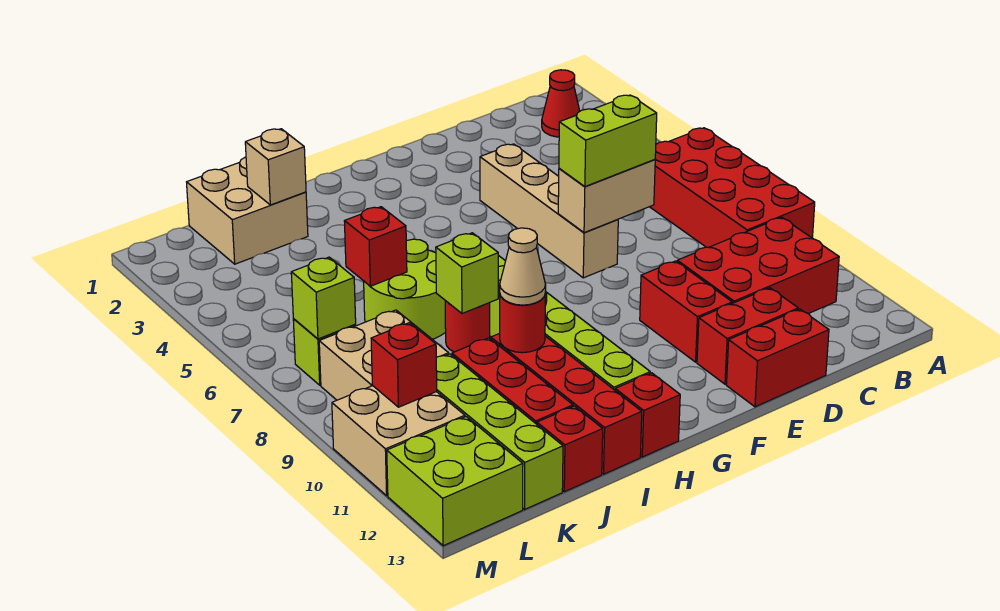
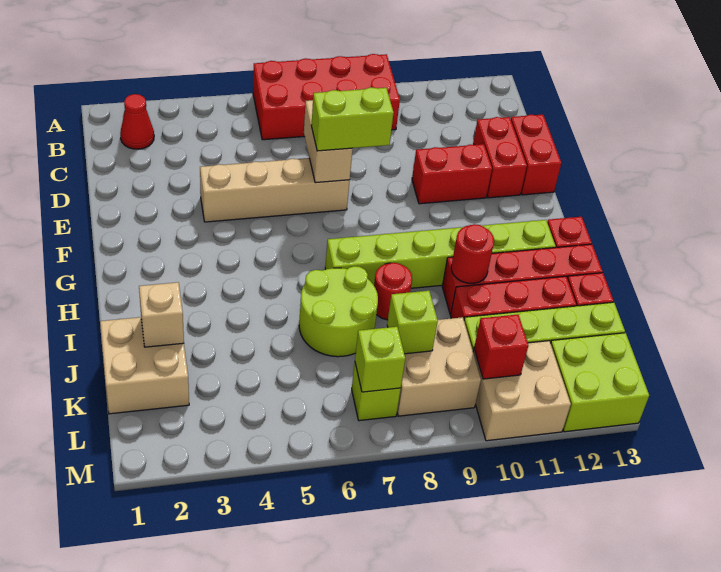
red brick B10:D11 level 1 -> none
lime brick D7:E7 level 3 -> lime brick E7:E8 level 3
lime brick I8 level 2 -> lime brick K8 level 2
tan cone I10 level 3 -> none
red brick J6 level 2 -> none

